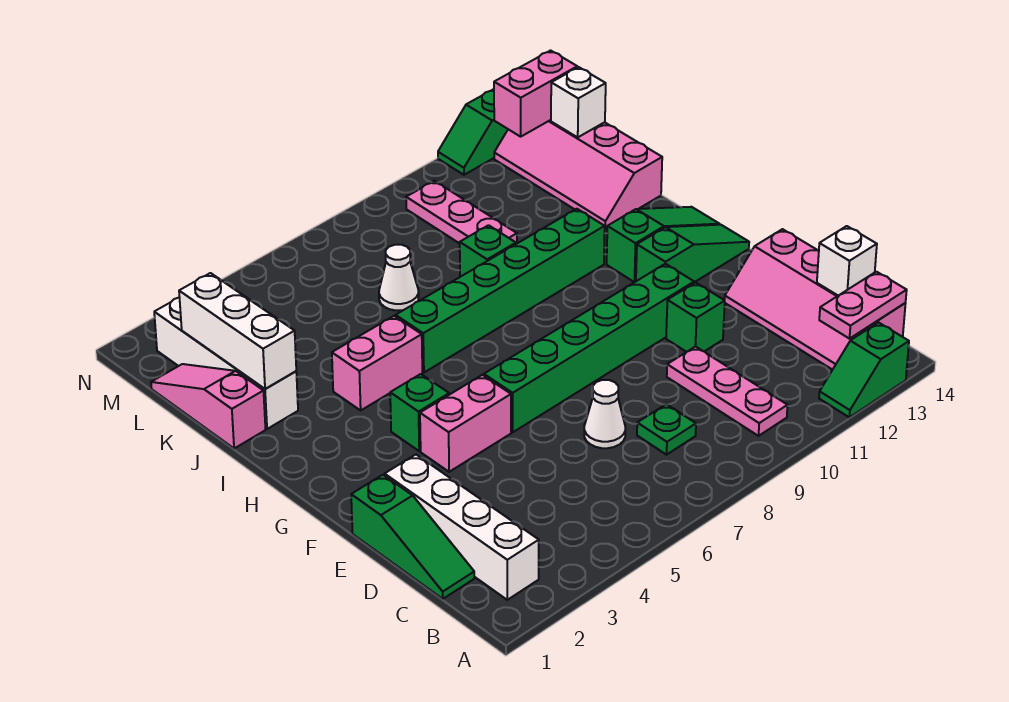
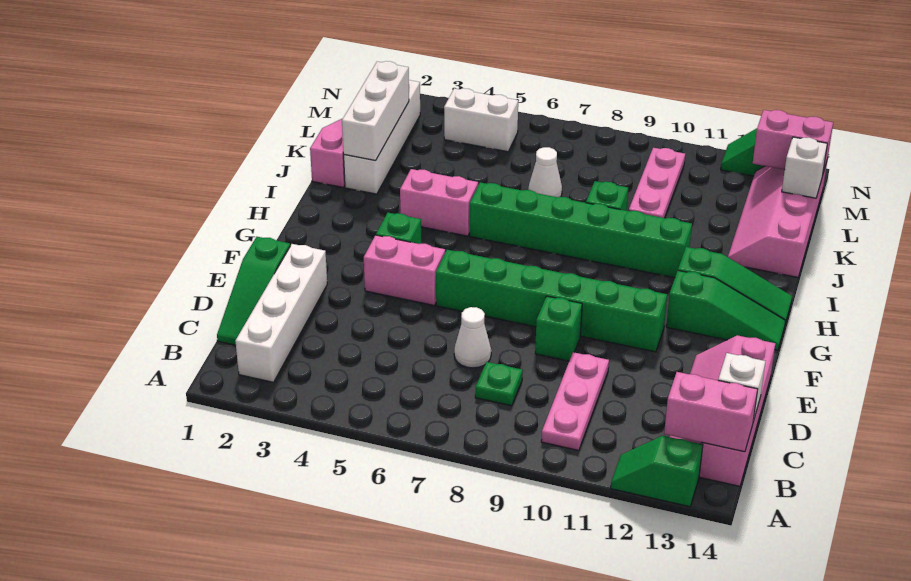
pink plate B13:B14 level 2 -> pink brick B13:B14 level 2
green brick E11 level 1 -> green brick E9 level 1
none -> white brick M4:M5 level 1

